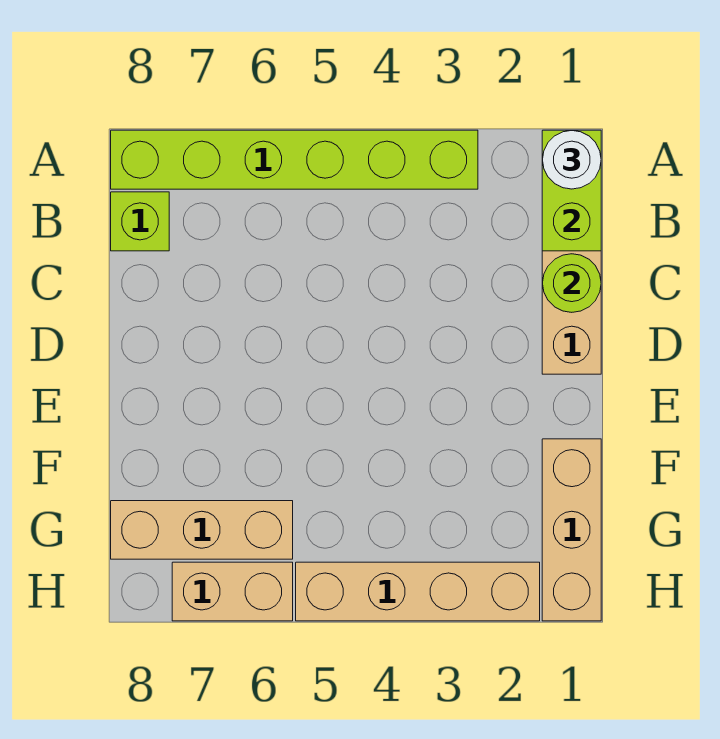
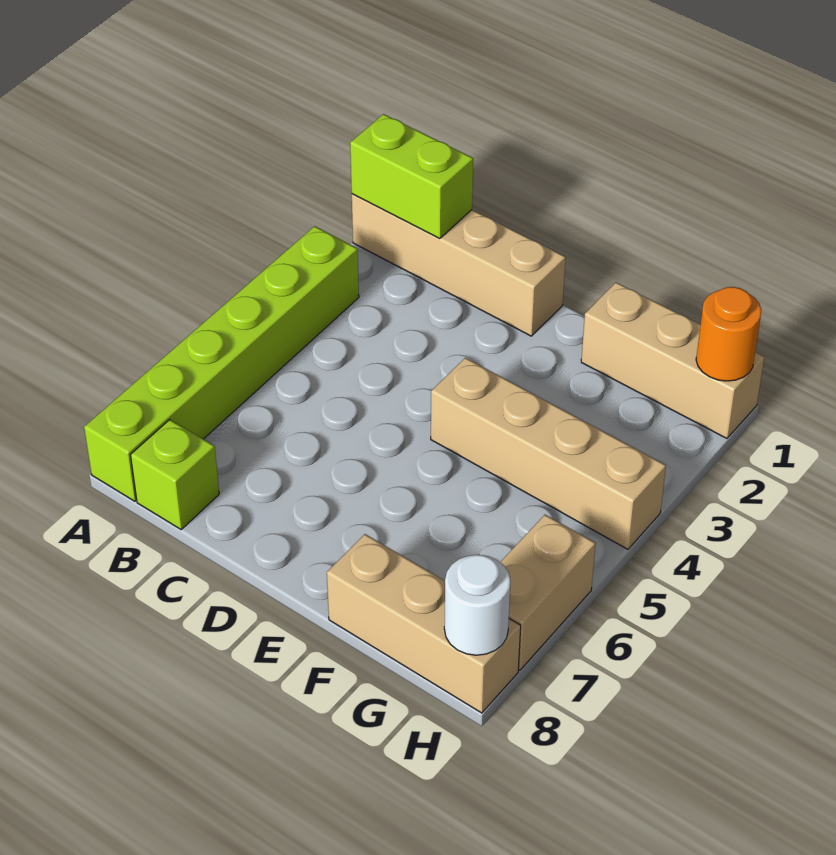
white round brick A1 level 3 -> white round brick H8 level 2
lime round brick C1 level 2 -> none
tan brick G6:G8 level 1 -> tan brick F8:H8 level 1
none -> orange round brick H1 level 2
tan brick H2:H5 level 1 -> tan brick E4:H4 level 1

